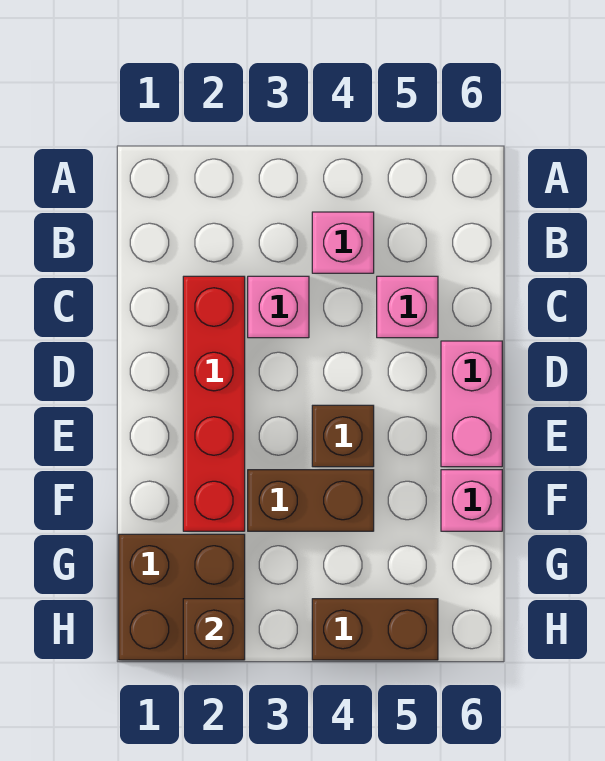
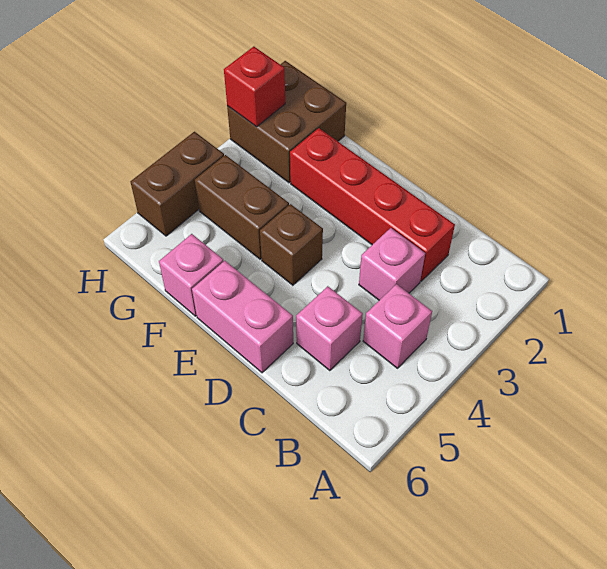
brown brick F3:F4 level 1 -> brown brick F4:G4 level 1
brown brick H2 level 2 -> red brick H2 level 2

